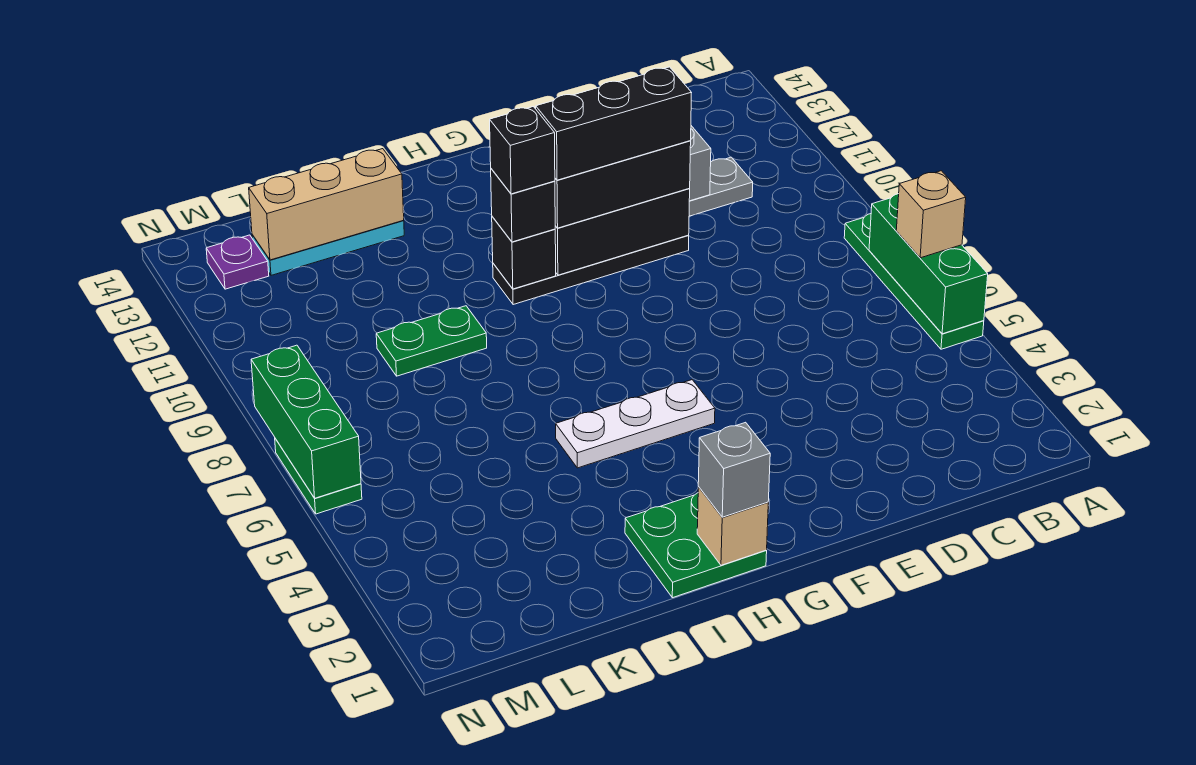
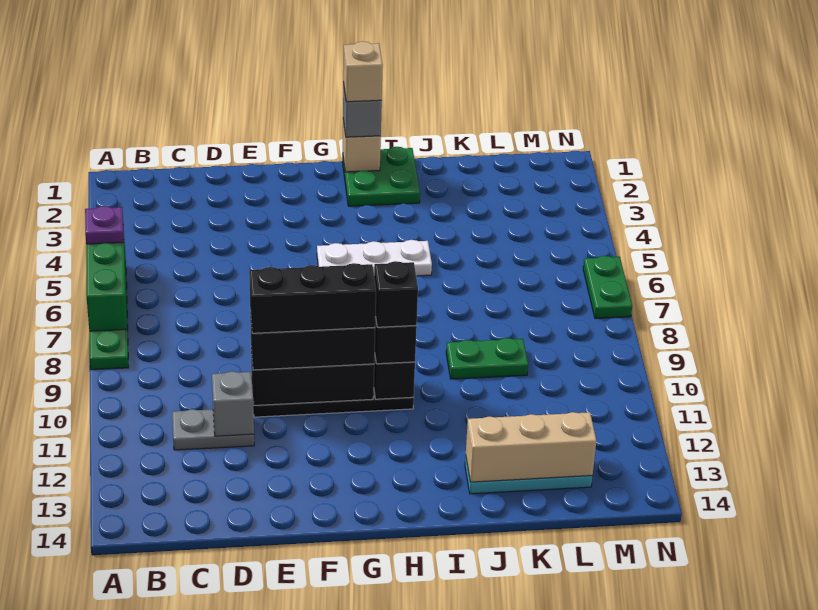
tan brick A6 level 3 -> tan brick H1 level 4
purple plate M13 level 1 -> purple plate A5 level 3
green brick N6:N8 level 2 -> none

